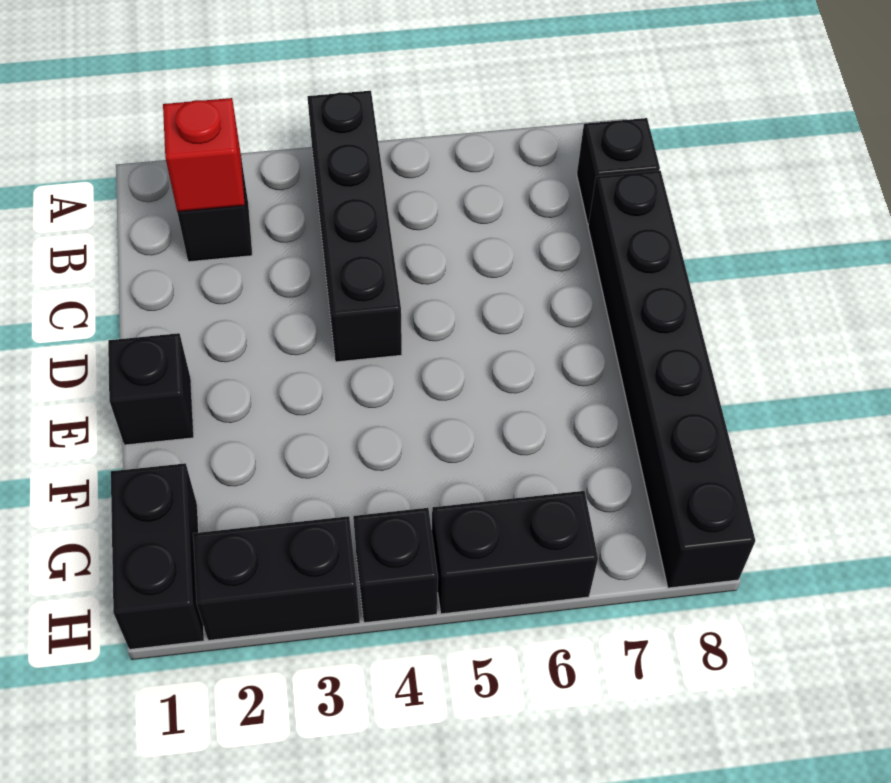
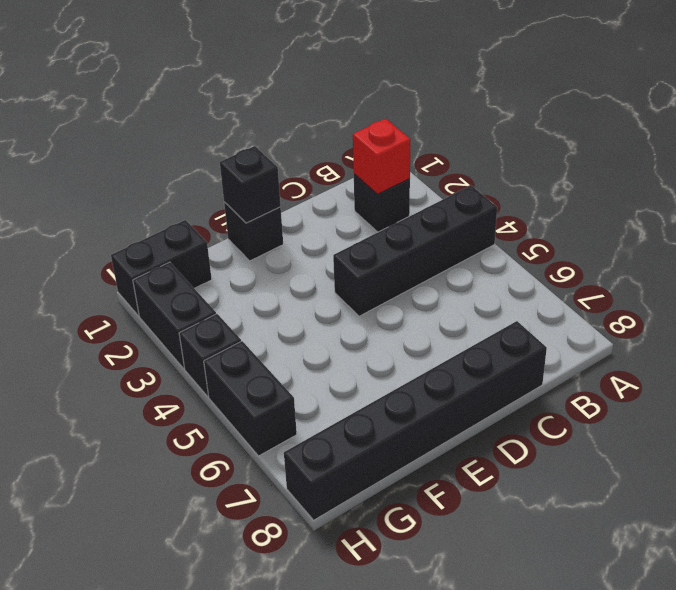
black brick B8 level 1 -> black brick E1 level 2

